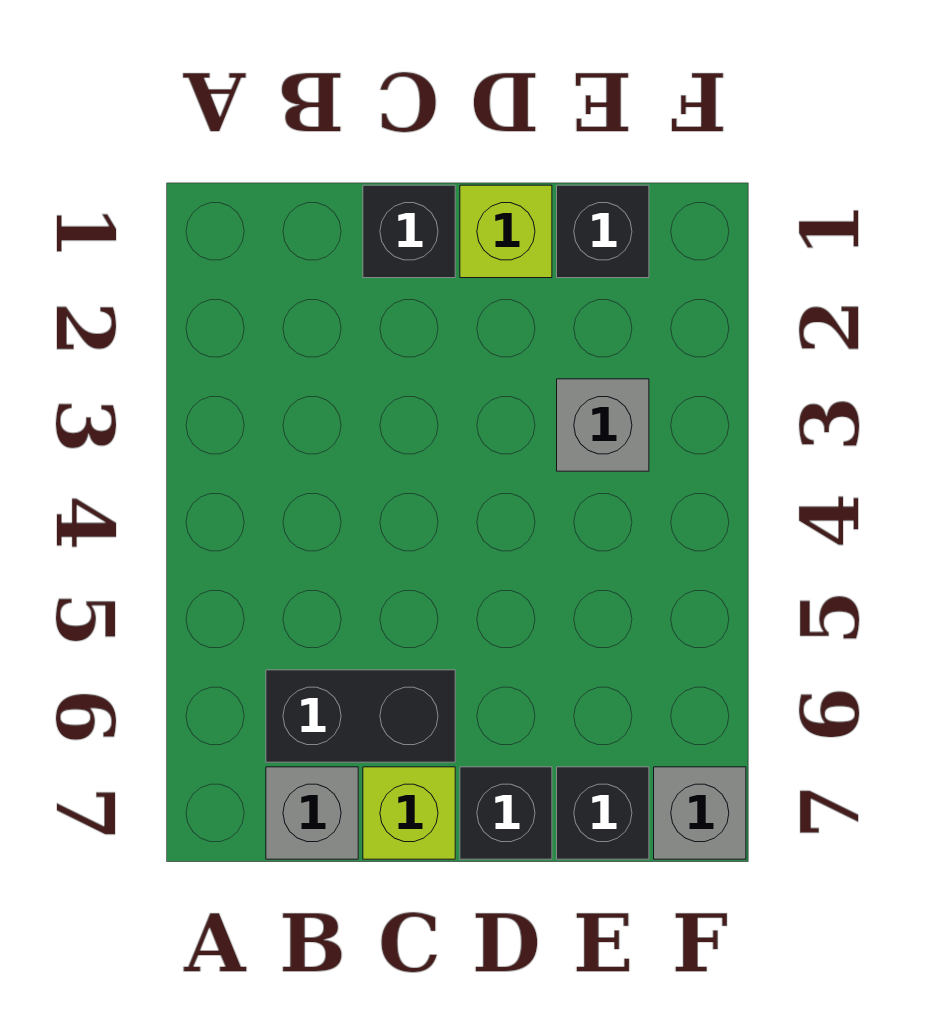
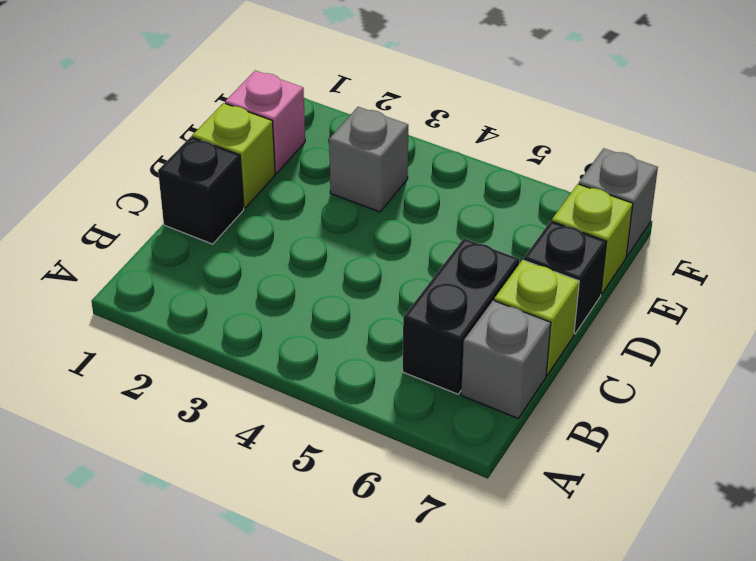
black brick E1 level 1 -> pink brick E1 level 1
black brick E7 level 1 -> lime brick E7 level 1

